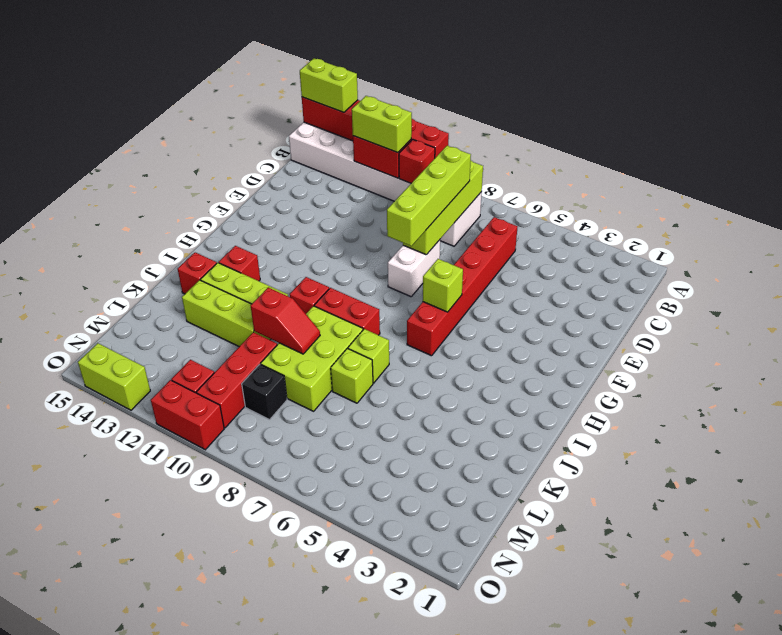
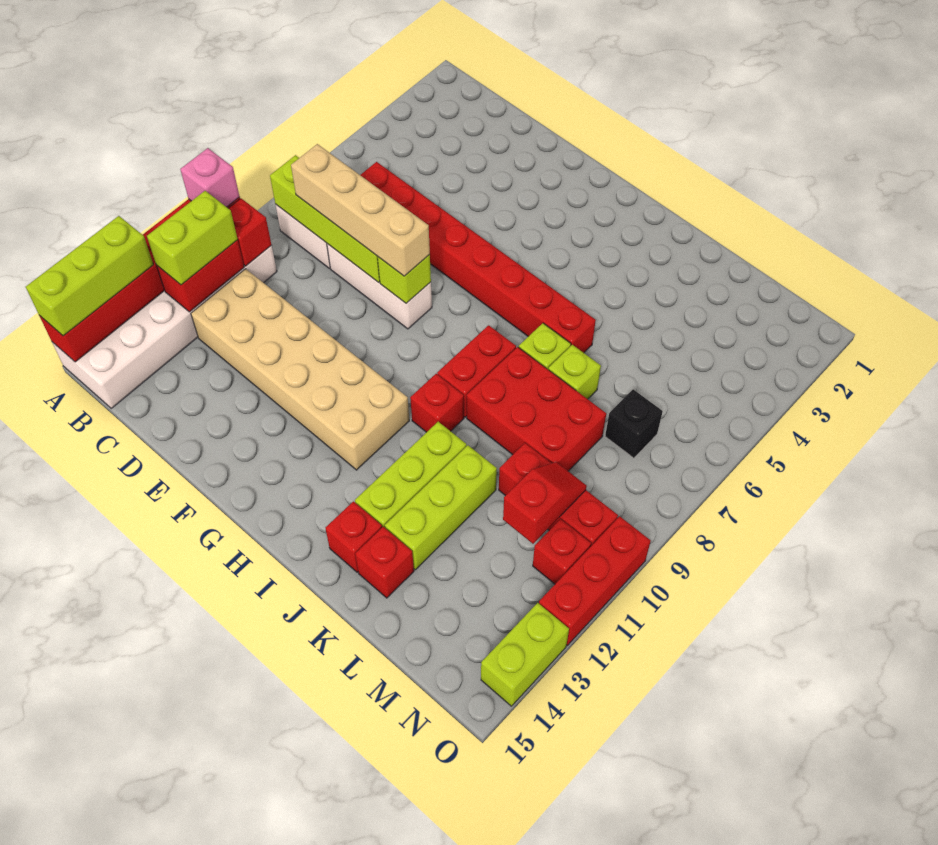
none -> pink brick A10 level 3
lime brick A14:A15 level 3 -> lime brick A13:A15 level 3
red brick C6:H6 level 1 -> red brick C6:J6 level 1
lime brick C8:F8 level 3 -> tan brick C8:F8 level 3
none -> tan brick C11:H12 level 1
white brick E8:F8 level 1 -> white brick D8:F8 level 1
lime brick G6 level 2 -> lime brick F8 level 2
red brick I13 level 1 -> red brick K14 level 1
lime brick J8:L9 level 1 -> red brick J8:L9 level 1
red slope K9:K10 level 2 top 10 -> red slope M10:M11 level 2 top 11
black brick M9 level 1 -> black brick M7 level 1
red brick O10:O11 level 1 -> red brick O10:O12 level 1

